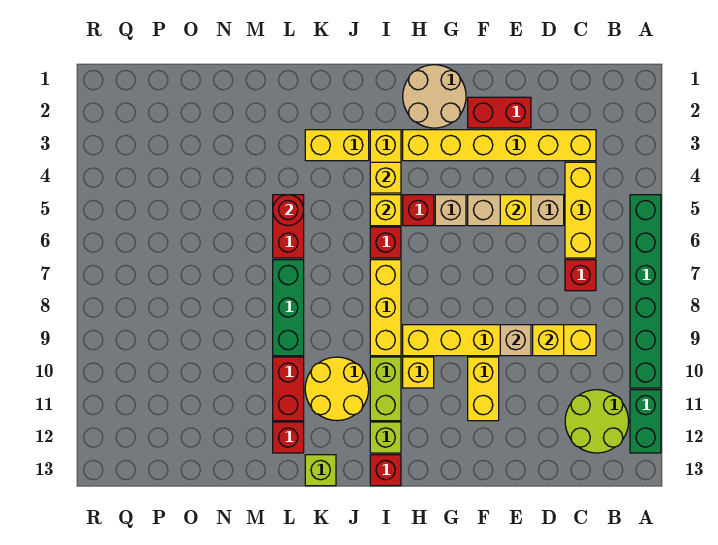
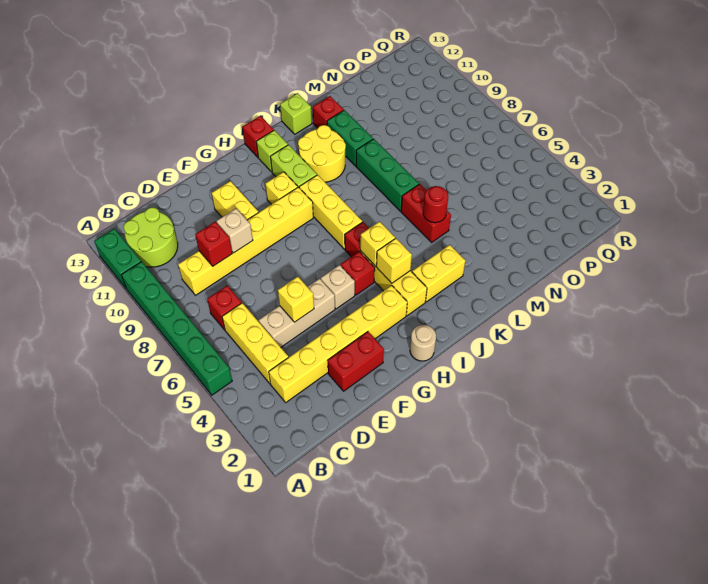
yellow brick D9 level 2 -> red brick D9 level 2
tan round brick G1:H2 level 1 -> tan round brick H1 level 1
red brick L10:L11 level 1 -> green brick L10:L11 level 1

